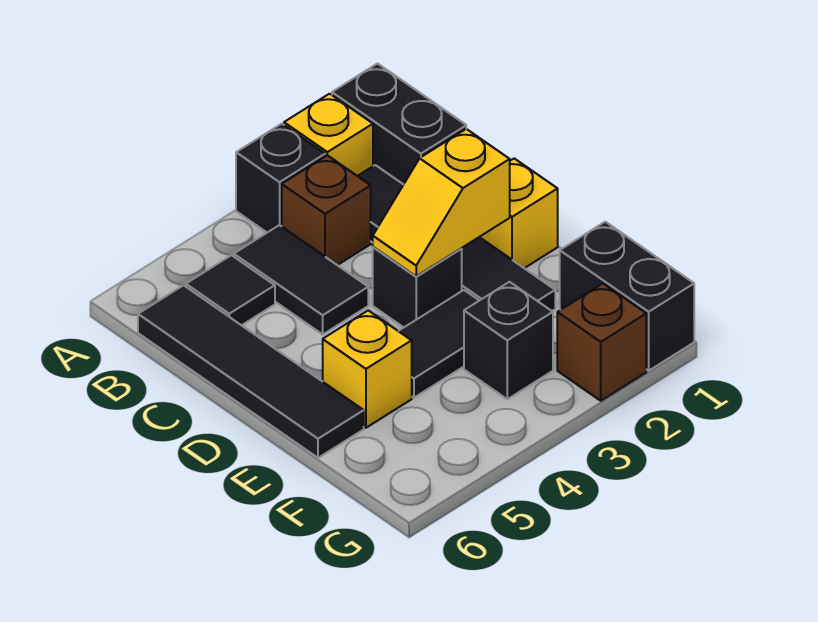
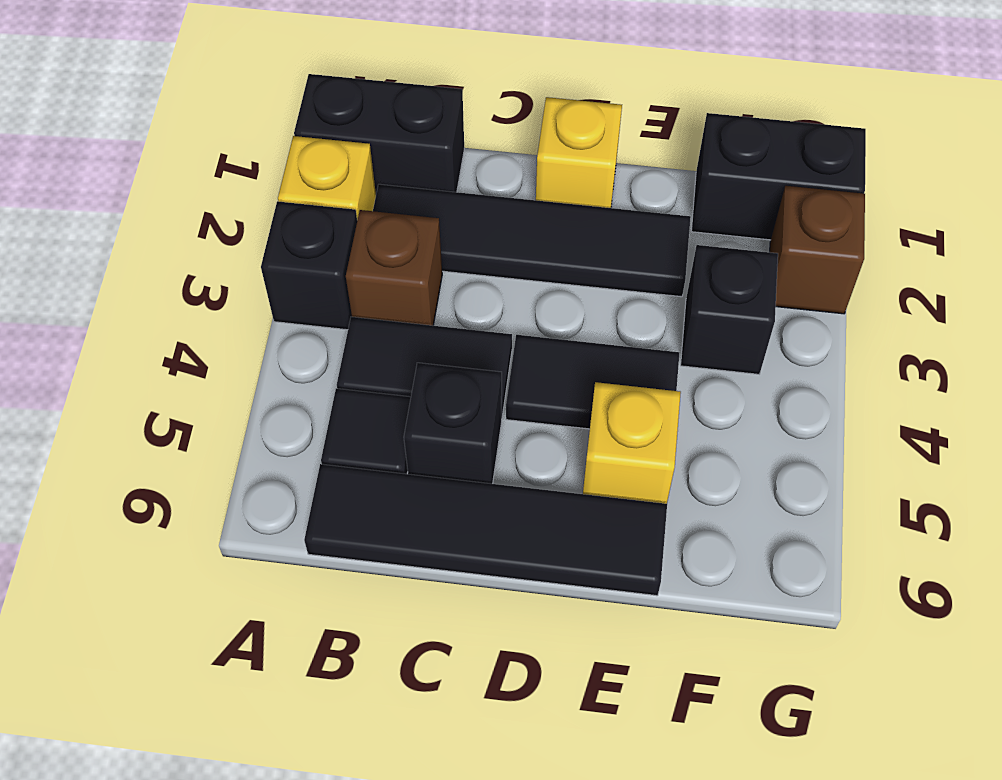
yellow slope D2:D3 level 2 top 2 -> none
black brick D3 level 1 -> black brick C5 level 1
black tile E3:E4 level 1 -> black tile D4:E4 level 1

